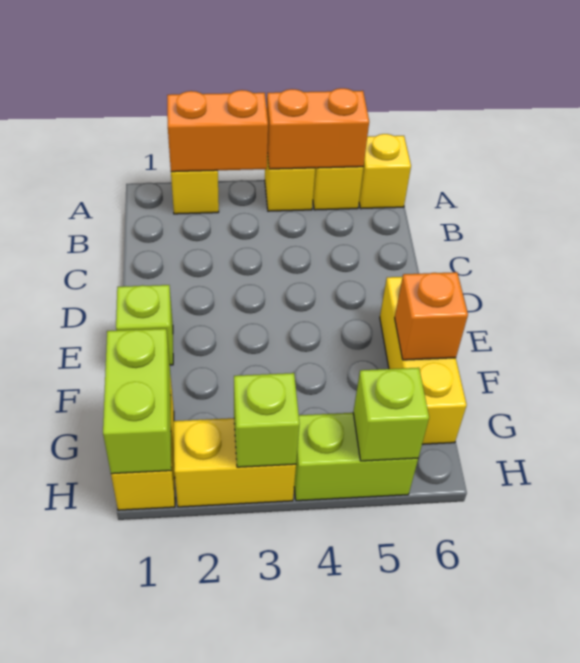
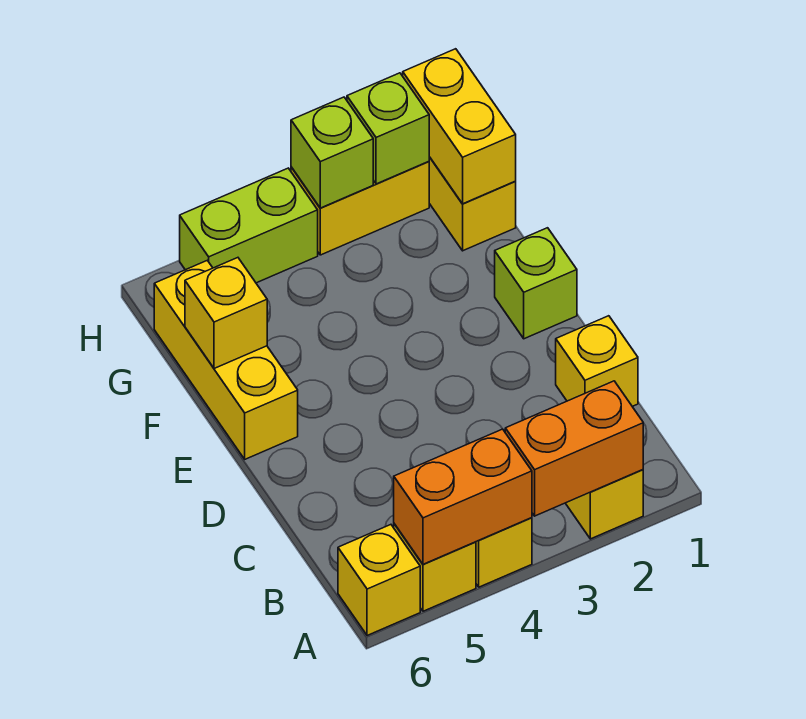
none -> yellow brick C1 level 1
orange brick F6 level 2 -> yellow brick F6 level 2
lime brick G1:H1 level 2 -> yellow brick G1:H1 level 2
lime brick H5 level 2 -> lime brick H2 level 2

